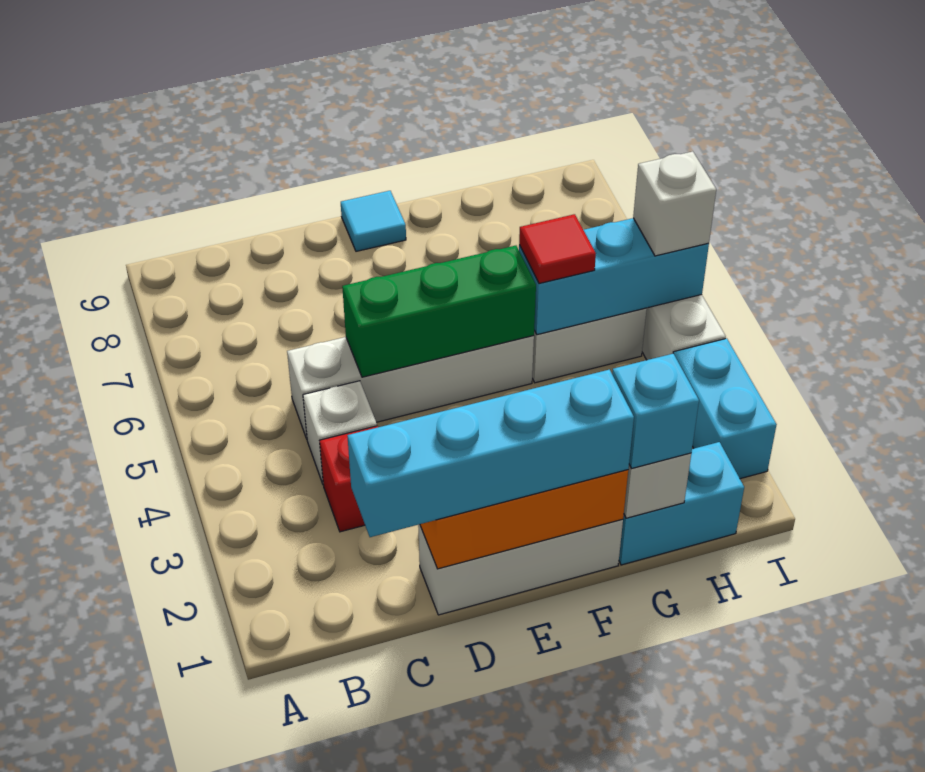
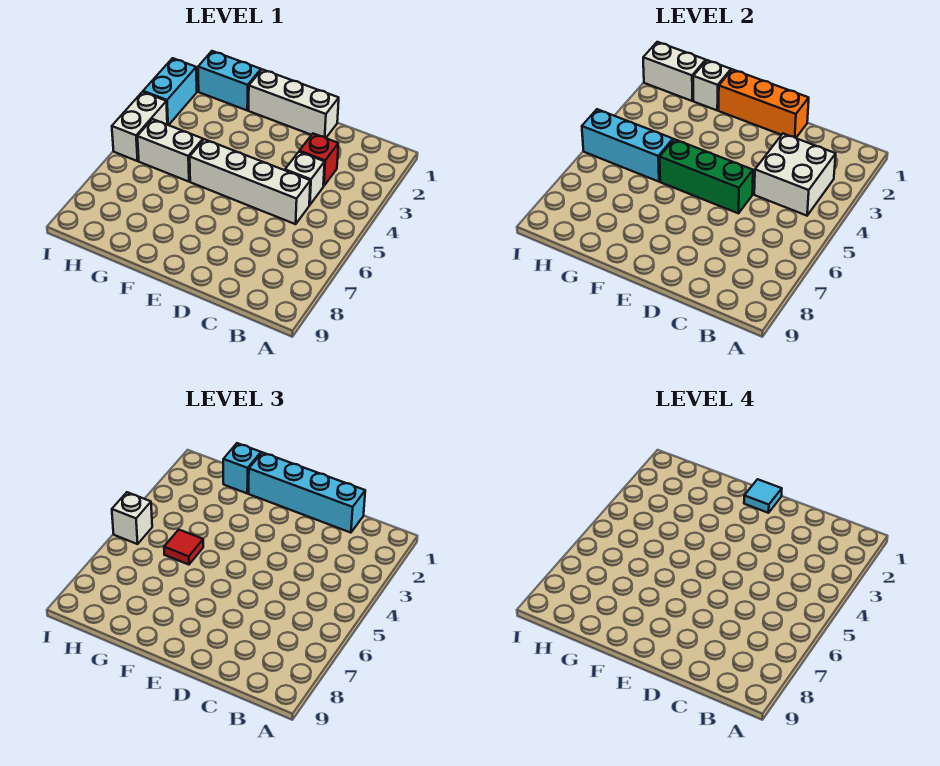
none -> white brick B3:C4 level 2
cyan tile E9 level 1 -> cyan tile E1 level 4
none -> white brick H1:I1 level 2

